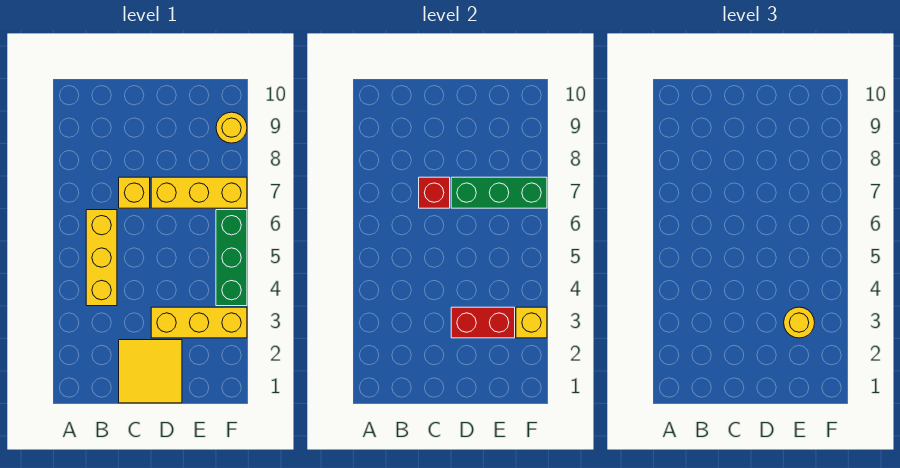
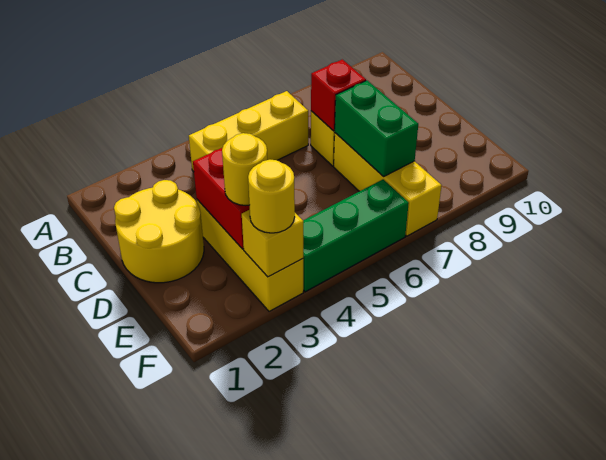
yellow tile C1:D2 level 1 -> yellow round brick C1:D2 level 1
green brick D7:F7 level 2 -> green brick D7:E7 level 2
yellow round brick F9 level 1 -> yellow round brick F3 level 3

